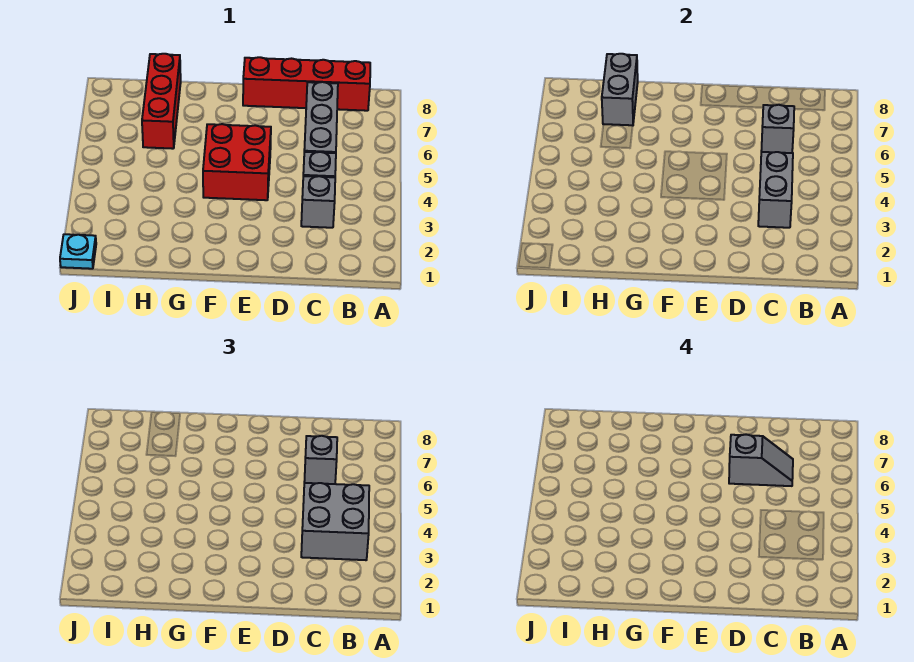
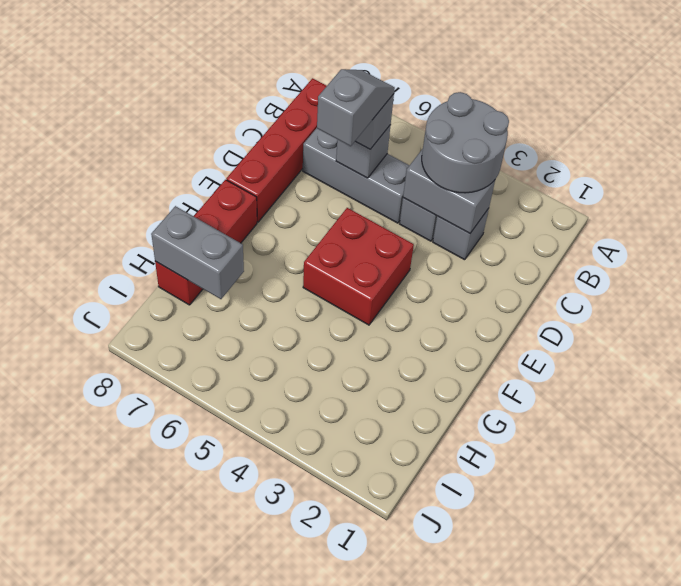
grey brick B3:C4 level 3 -> grey round brick B3:C4 level 3
red brick H6:H8 level 1 -> red brick F8:H8 level 1
cyan plate J1 level 1 -> none

